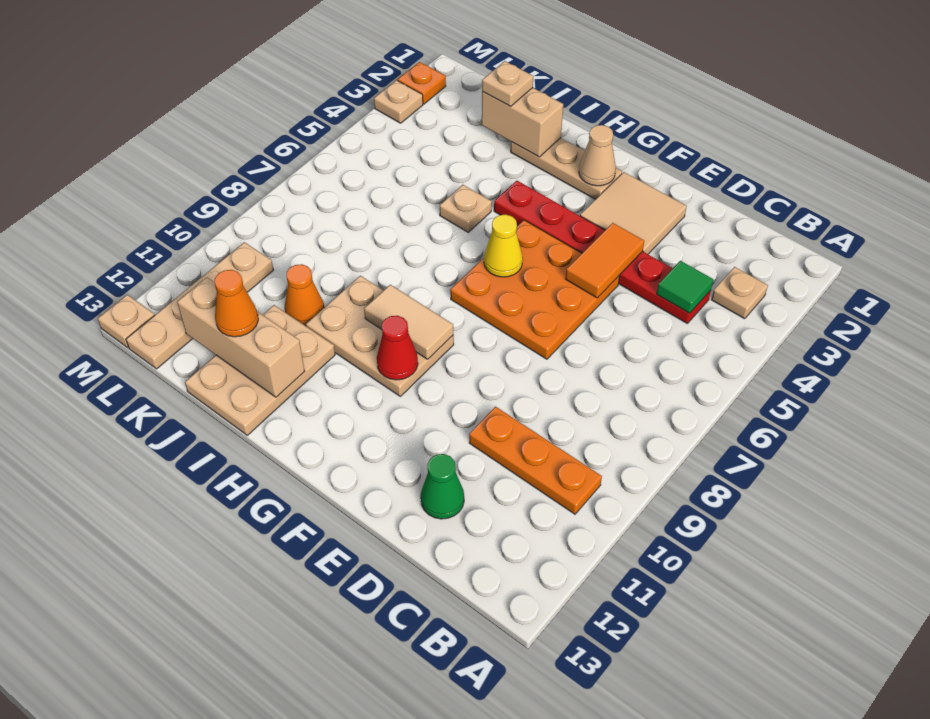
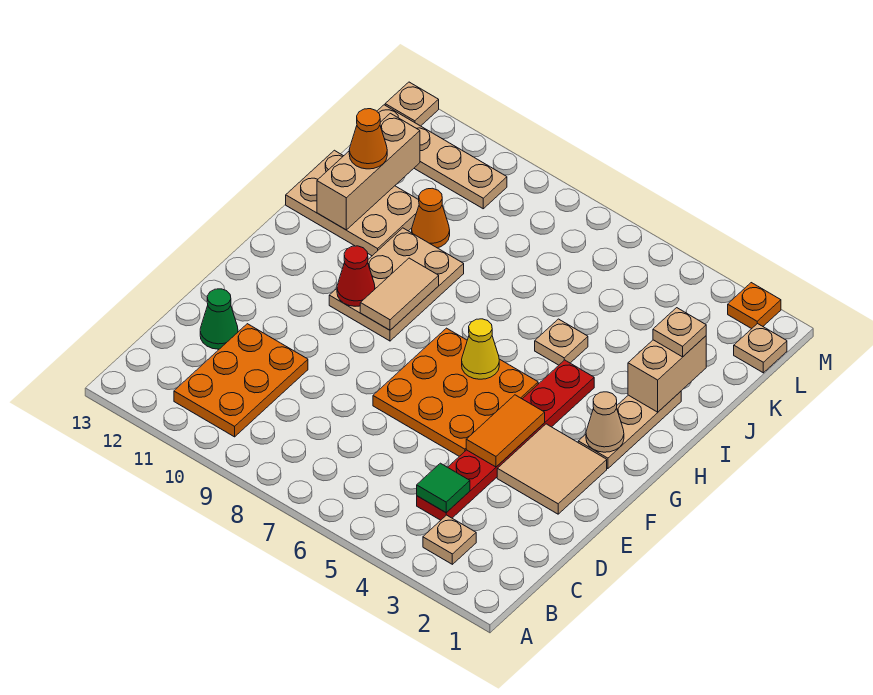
orange plate B10:D10 level 1 -> orange plate B10:D11 level 1
orange tile E4:E5 level 2 -> orange tile E4:F4 level 2
tan plate M3 level 1 -> tan plate L1 level 1

